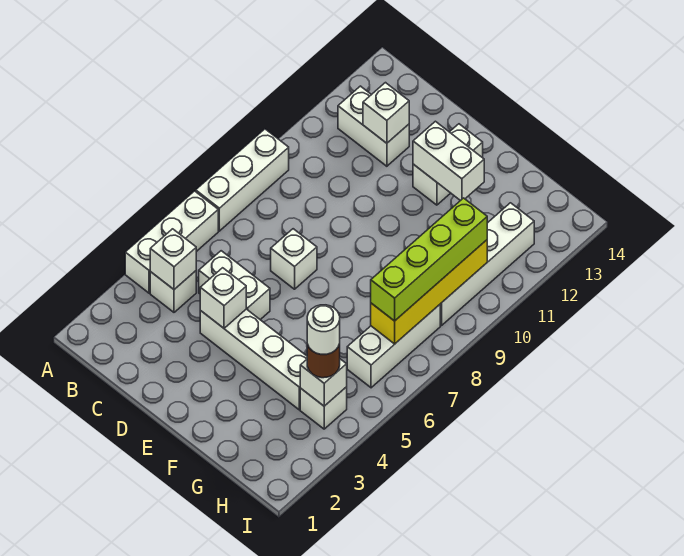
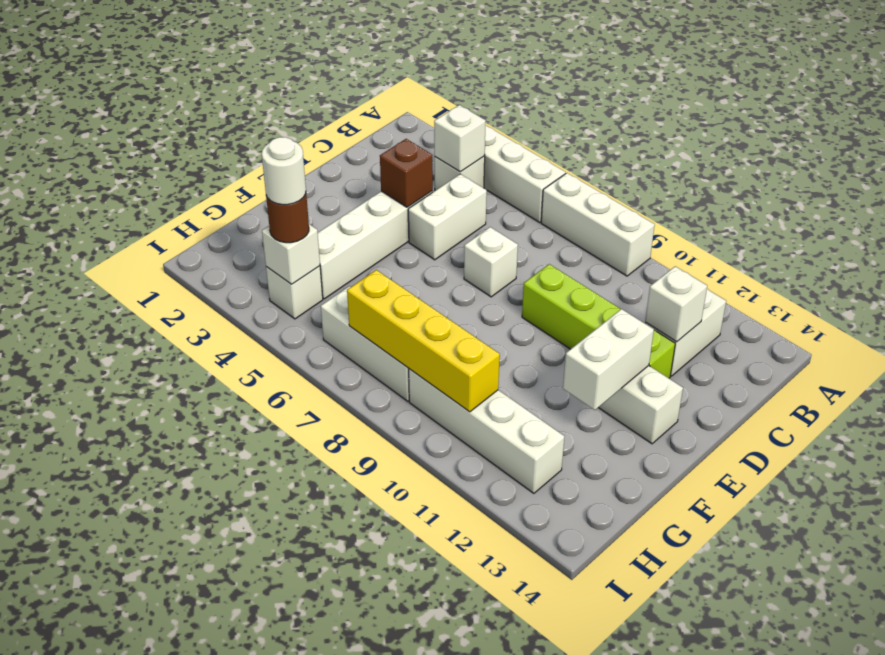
white brick D4 level 2 -> brown brick D4 level 2
lime brick H7:H10 level 3 -> lime brick D9:D12 level 1

